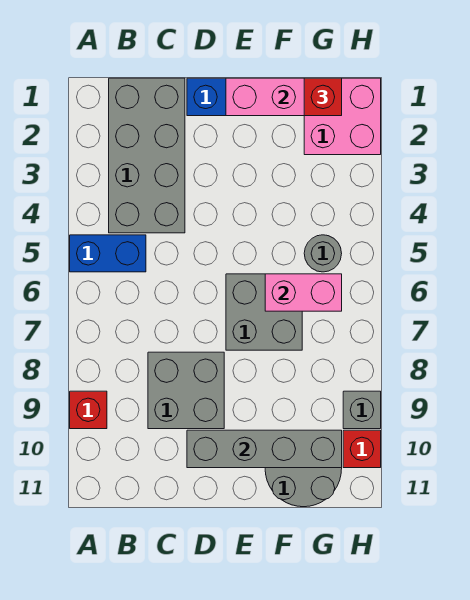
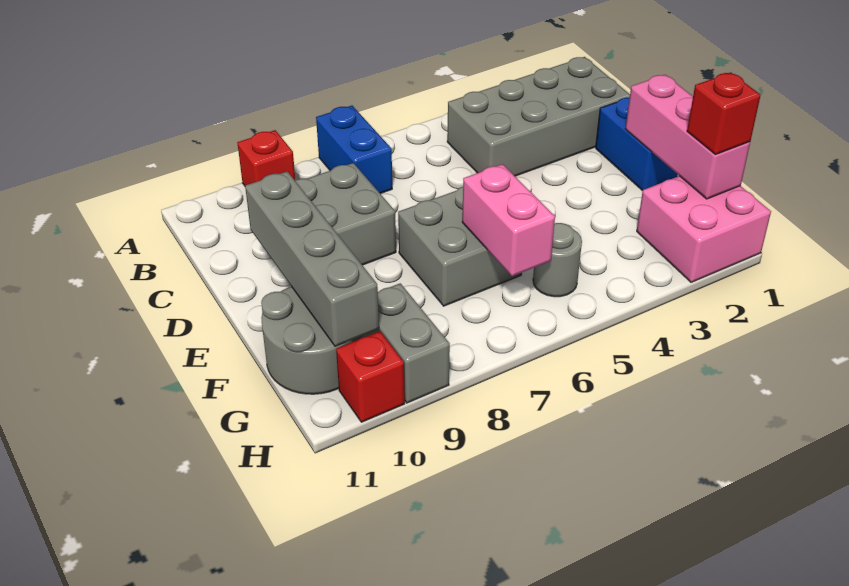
blue brick A5:B5 level 1 -> blue brick A7:B7 level 1
grey brick H9 level 1 -> grey brick G9:H9 level 1

